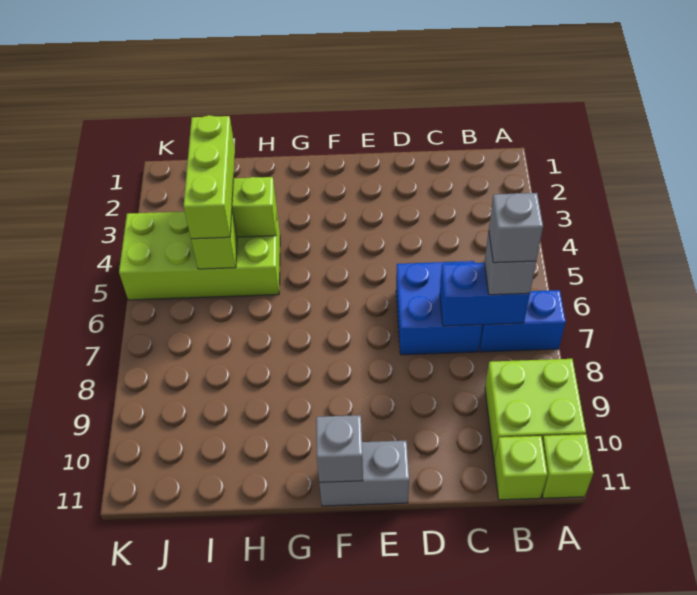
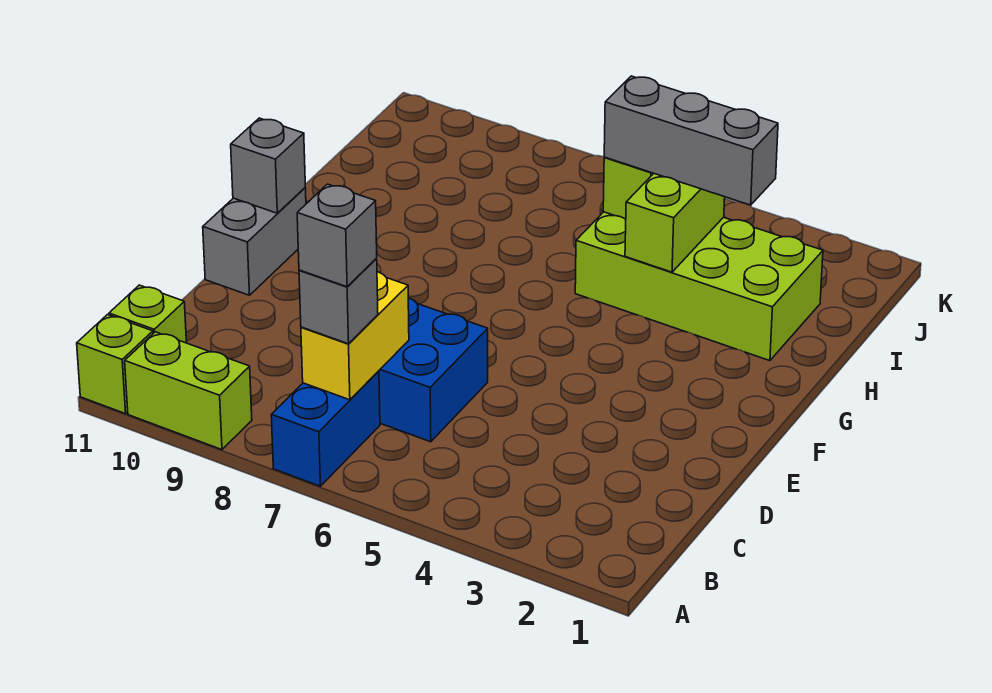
lime brick A9:B10 level 1 -> lime brick A9:A10 level 1
blue brick B7:C7 level 2 -> yellow brick B7:C7 level 2
lime brick H4:K5 level 1 -> lime brick H2:I5 level 1
lime brick I3:I5 level 3 -> grey brick I3:I5 level 3

